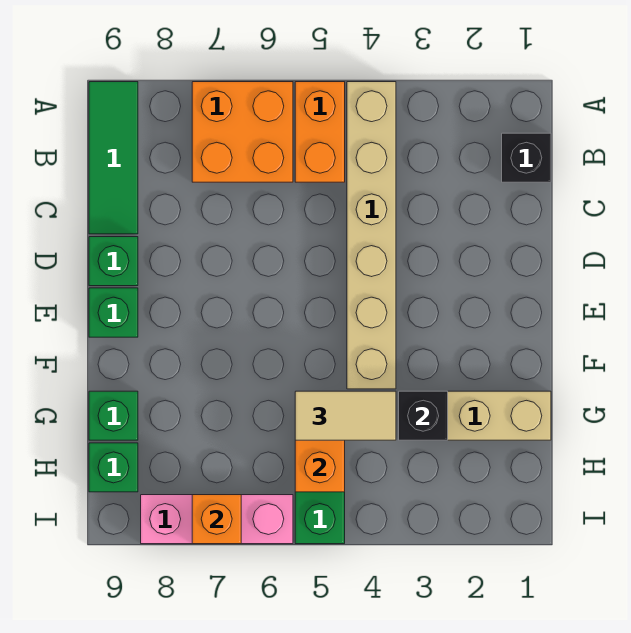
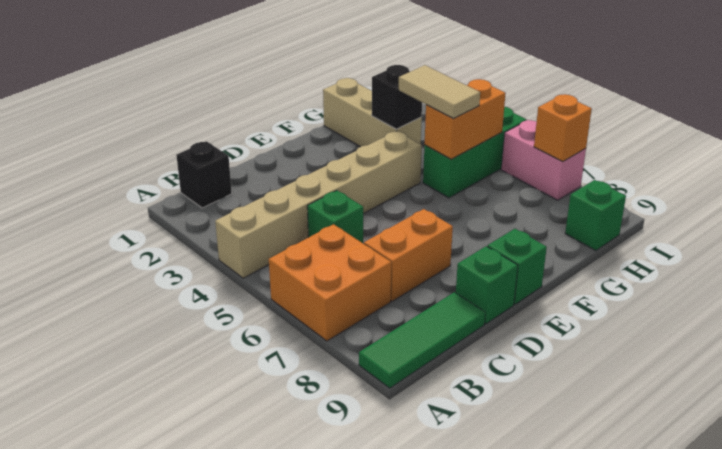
orange brick A5:B5 level 1 -> orange brick C7:D7 level 1
green brick G9 level 1 -> green brick C5 level 1
pink brick I6:I8 level 1 -> pink brick I6:I7 level 1

